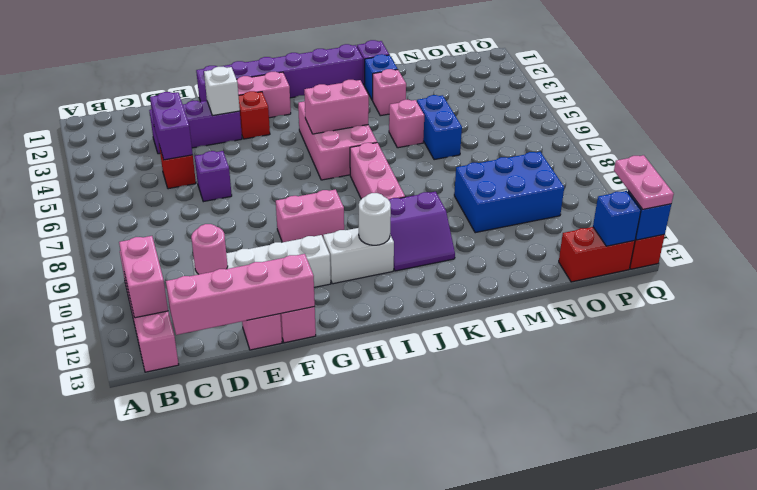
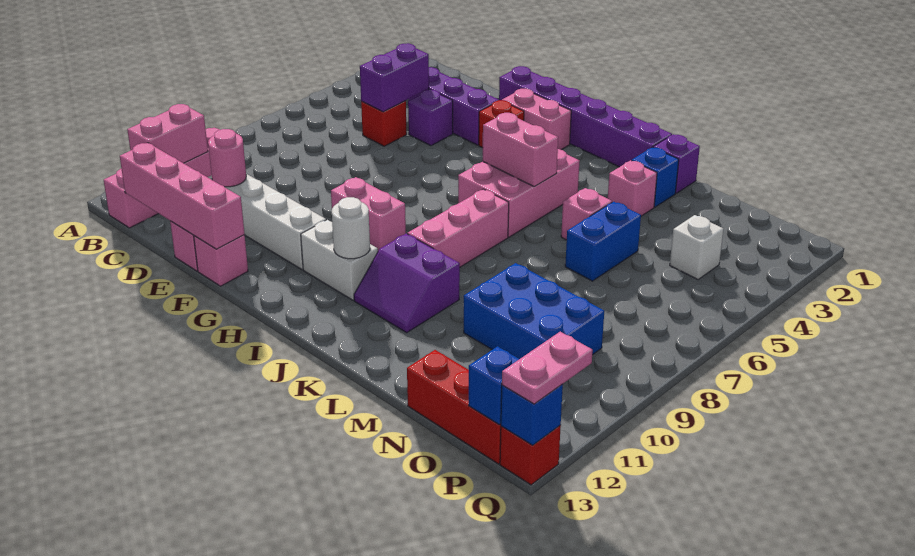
purple brick E6 level 1 -> purple brick E4 level 1
white brick F3 level 2 -> white brick O4 level 1
red brick O13:P13 level 1 -> red brick N13:P13 level 1

